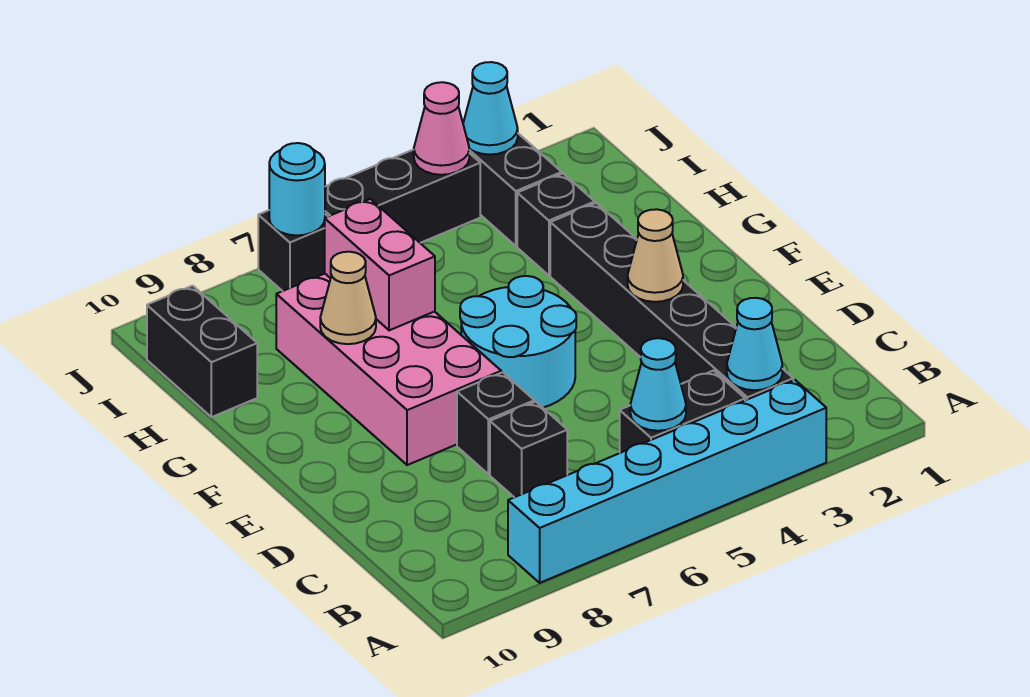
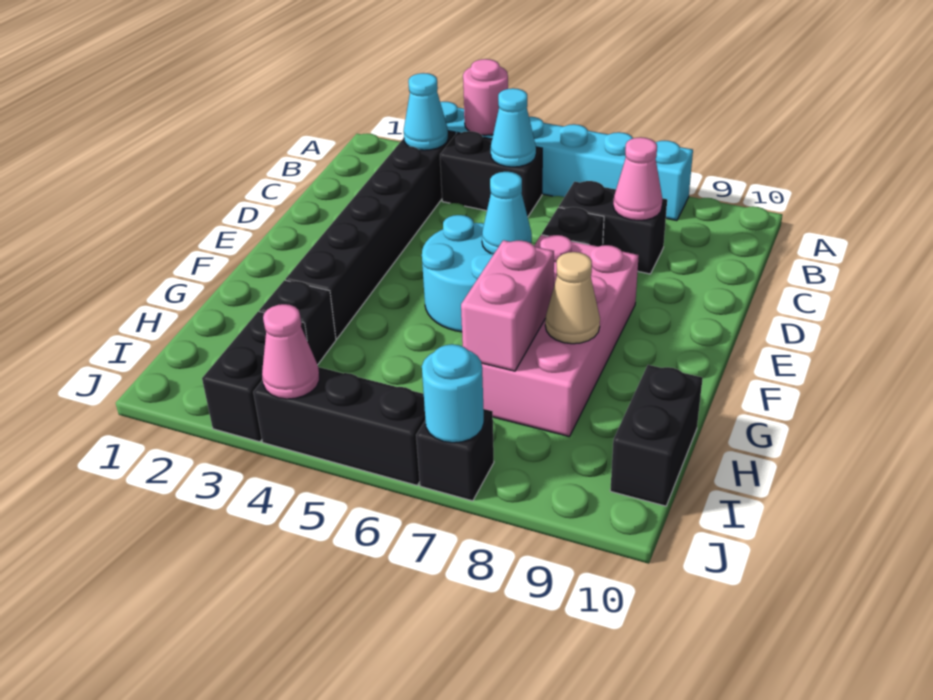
none -> pink round brick A4 level 2
black brick C7 level 1 -> black brick C7:C8 level 1
none -> pink cone C8 level 2
tan cone E3 level 2 -> none
cyan cone J3 level 2 -> cyan cone E6 level 2

